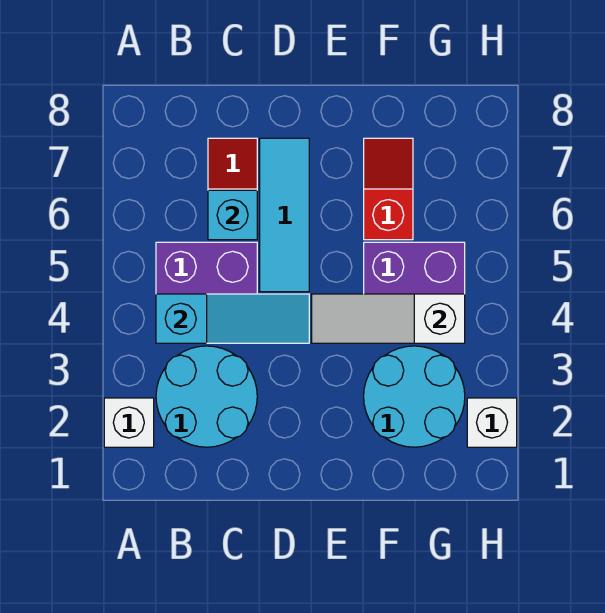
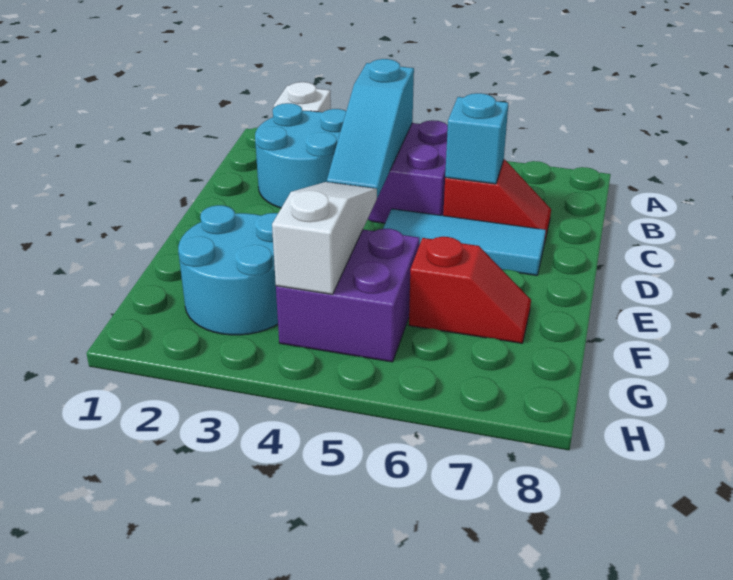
white brick H2 level 1 -> none

